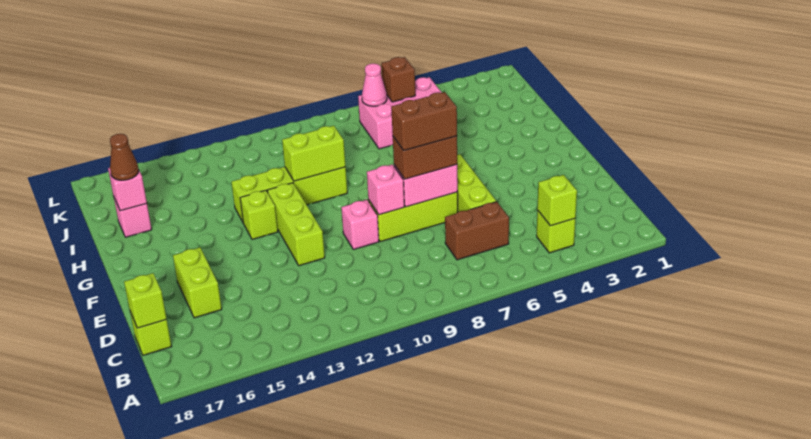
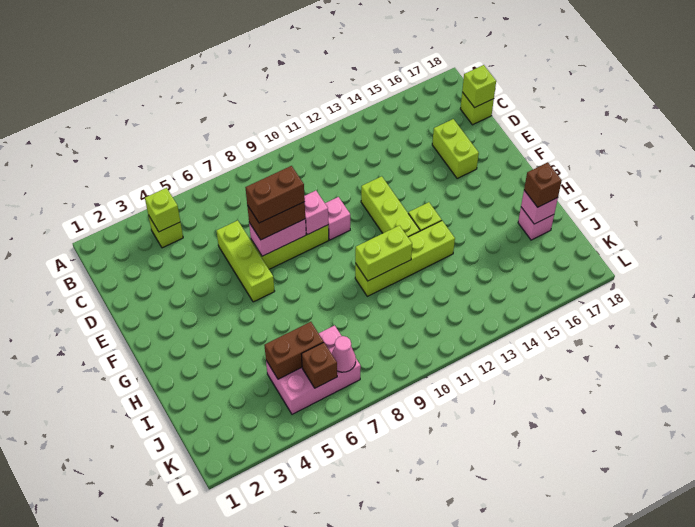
brown brick C6:C7 level 1 -> brown brick J5:J6 level 2
brown cone I17 level 3 -> brown brick I17 level 3

